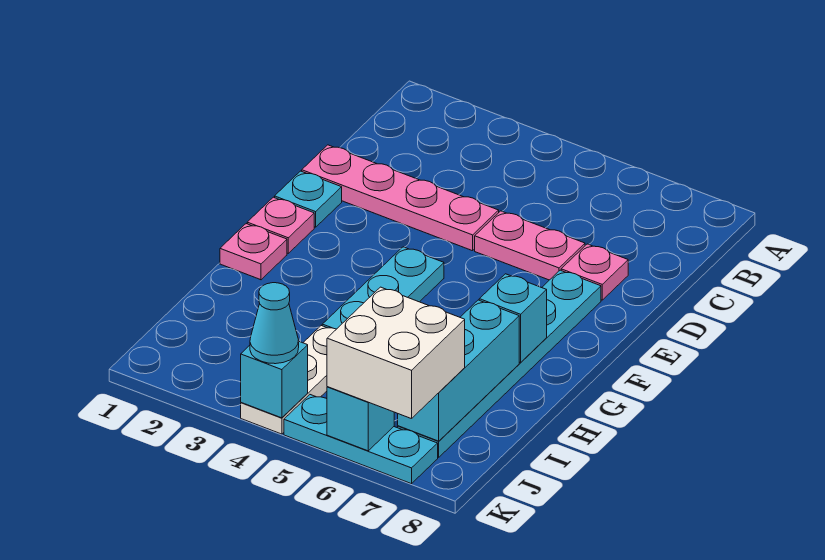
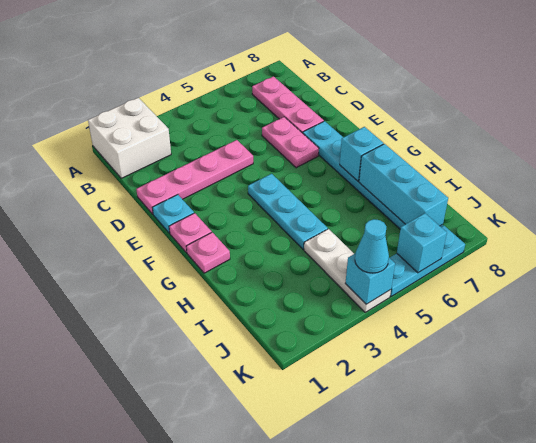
pink plate D5:D6 level 1 -> pink plate D6:E6 level 1
pink plate D7 level 1 -> pink plate B7:D7 level 1
white brick J6:K7 level 3 -> white brick A1:B2 level 1

